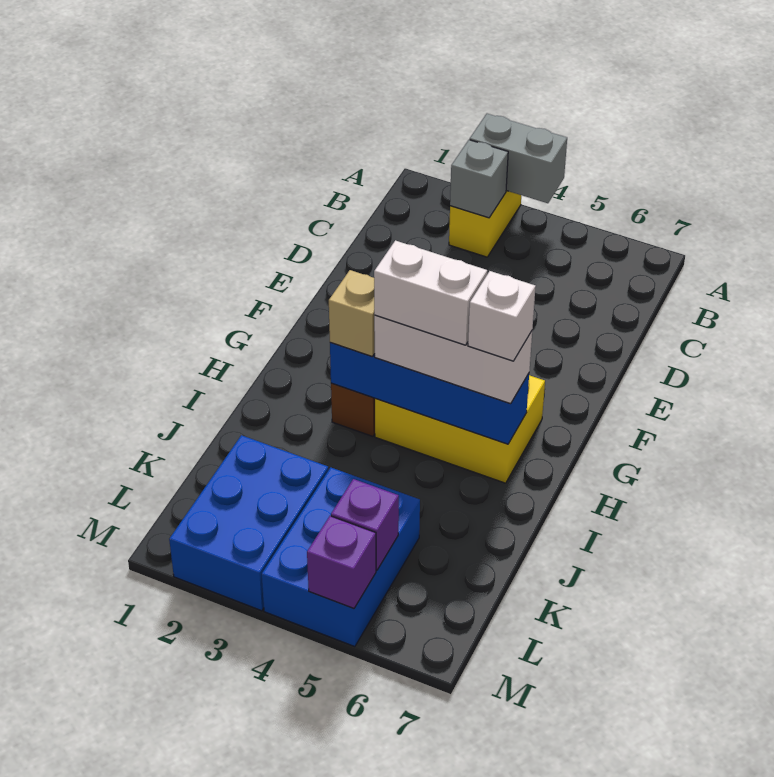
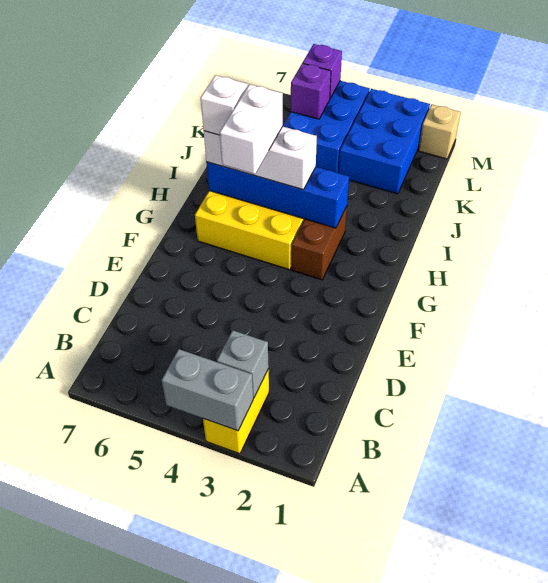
tan brick H3 level 3 -> tan brick M1 level 1
white brick H4:H5 level 4 -> white brick G5:H5 level 4

